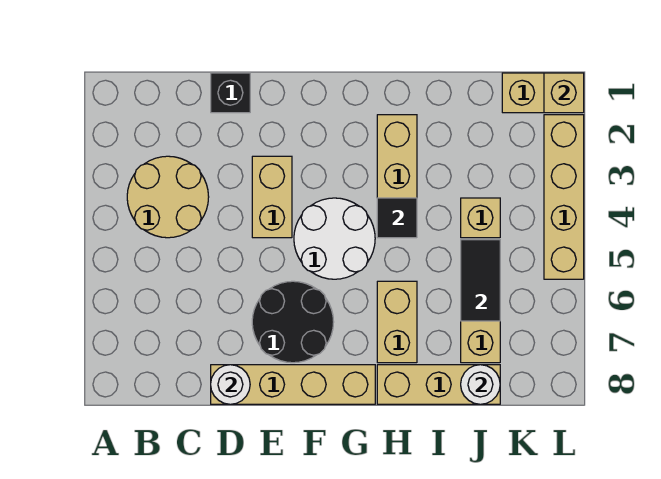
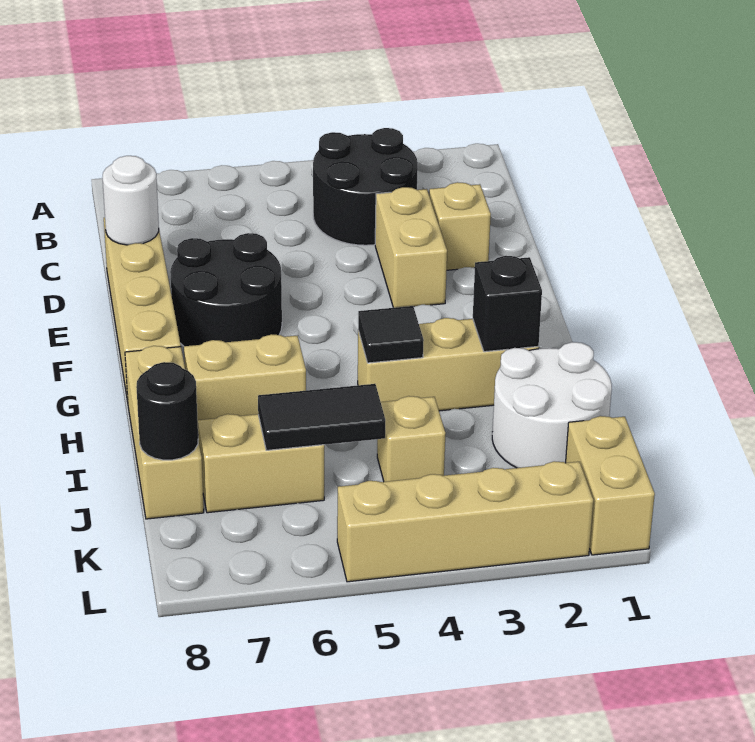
tan round brick B3:C4 level 1 -> black round brick B3:C4 level 1
black brick D1 level 1 -> black brick H2 level 2
tan brick E3:E4 level 1 -> tan brick D3:E3 level 1
white round brick F4:G5 level 1 -> white round brick I1:J2 level 1
white round brick J8 level 2 -> black round brick J8 level 2
tan brick L1 level 2 -> tan brick D2 level 1

